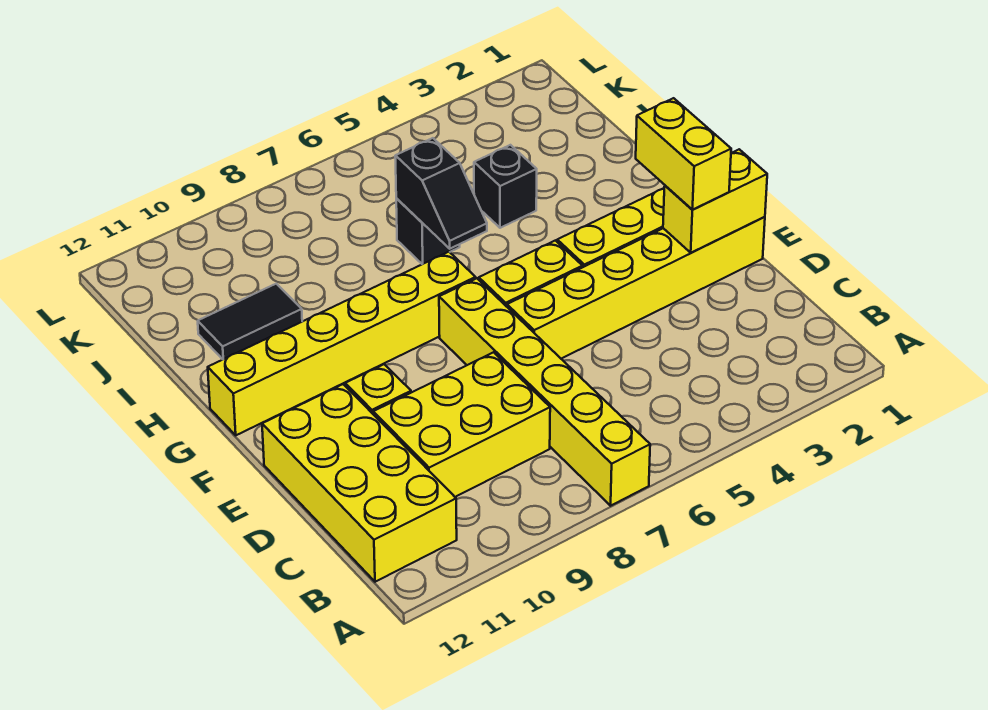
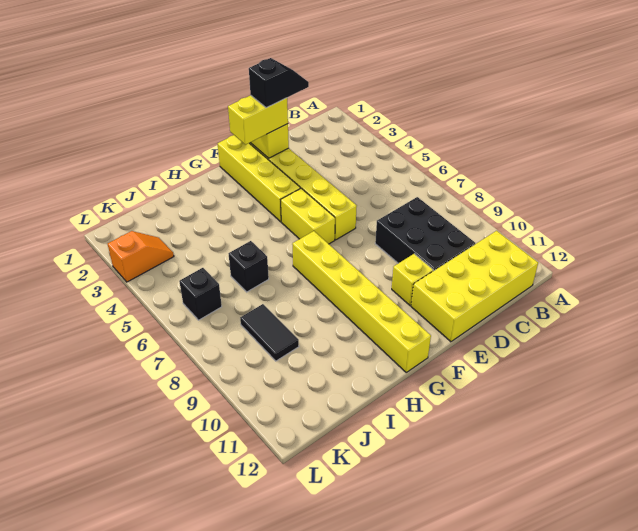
yellow brick A7:F7 level 1 -> none
yellow brick C8:D10 level 1 -> black brick C8:D10 level 1
black slope H6:I6 level 2 top I -> black slope D2:E2 level 4 top E
black brick I4 level 1 -> black brick K6 level 1
black tile I10:I11 level 1 -> black tile J8:J9 level 1
none -> orange slope K3:L3 level 1 top L

